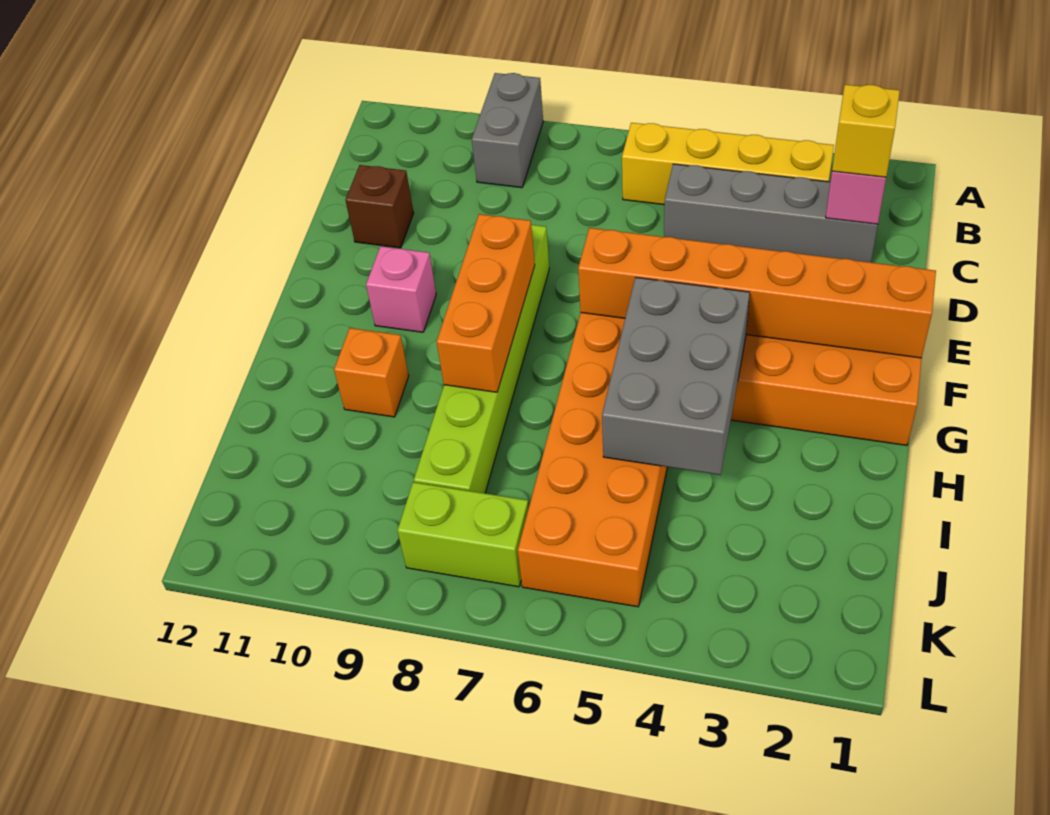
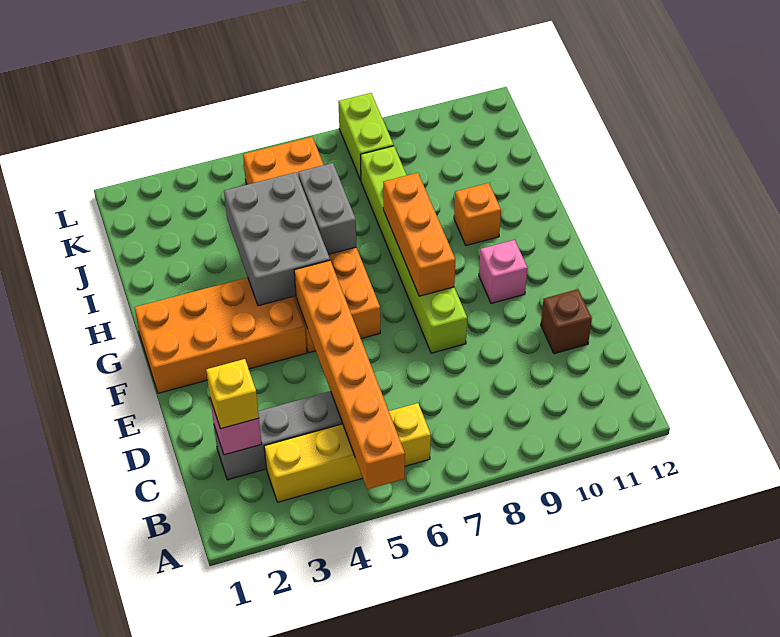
grey brick A9:B9 level 1 -> grey brick H6:I6 level 2
orange brick F1:F6 level 2 -> orange brick A5:F5 level 2
lime brick K7:K8 level 1 -> lime brick K8:L8 level 1

